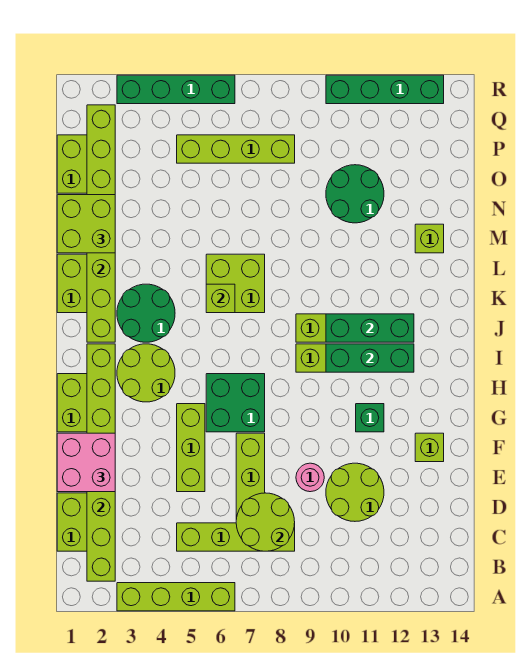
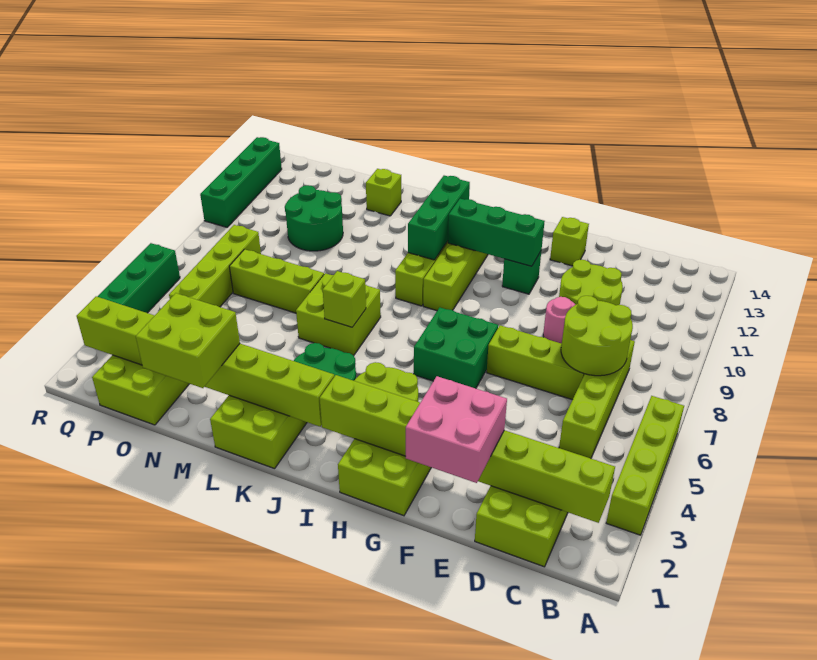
lime brick E5:G5 level 1 -> lime brick M7:O7 level 1
green brick I10:I12 level 2 -> green brick G11:I11 level 2

